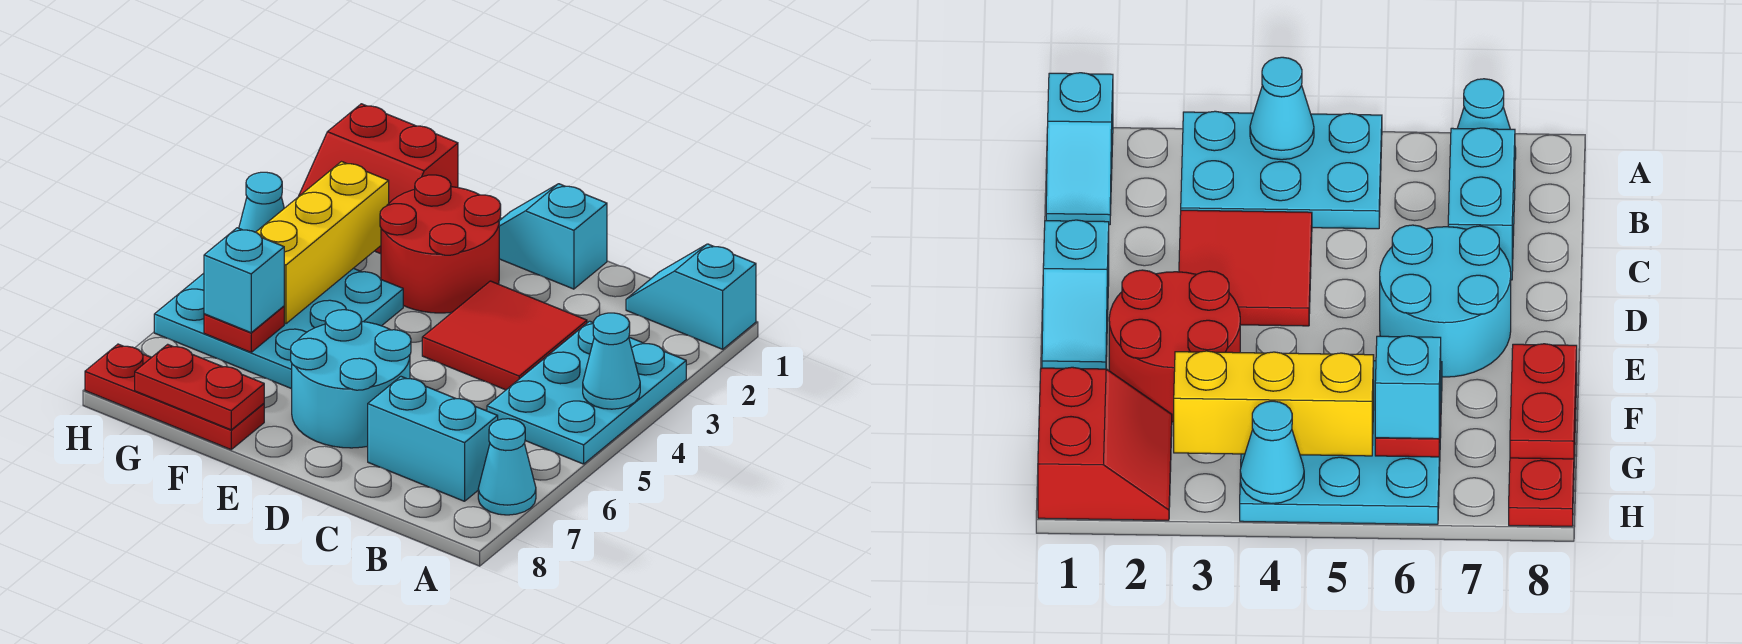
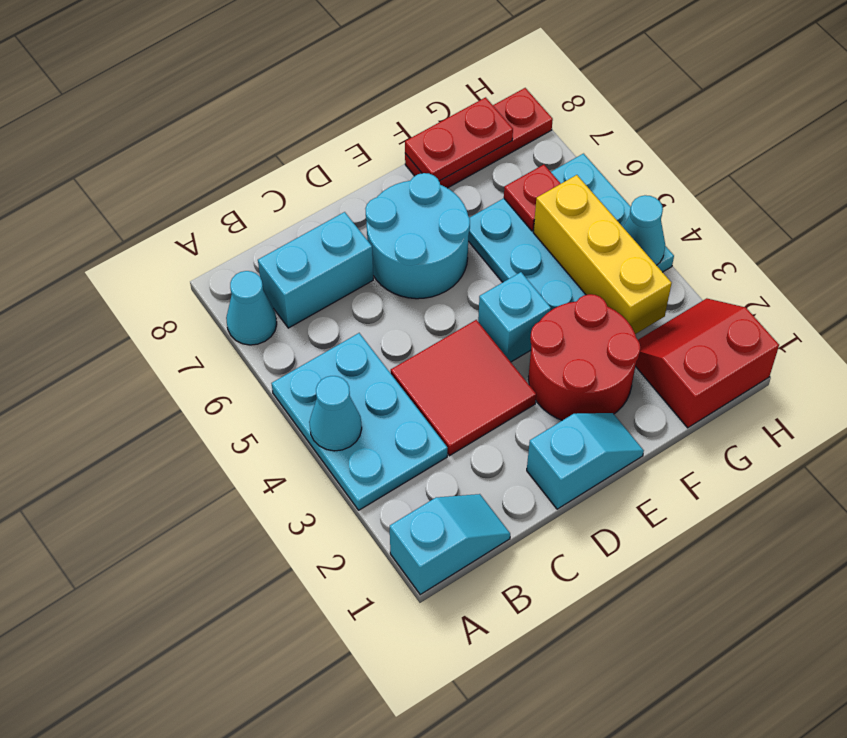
cyan brick G6 level 3 -> cyan brick E4 level 1

